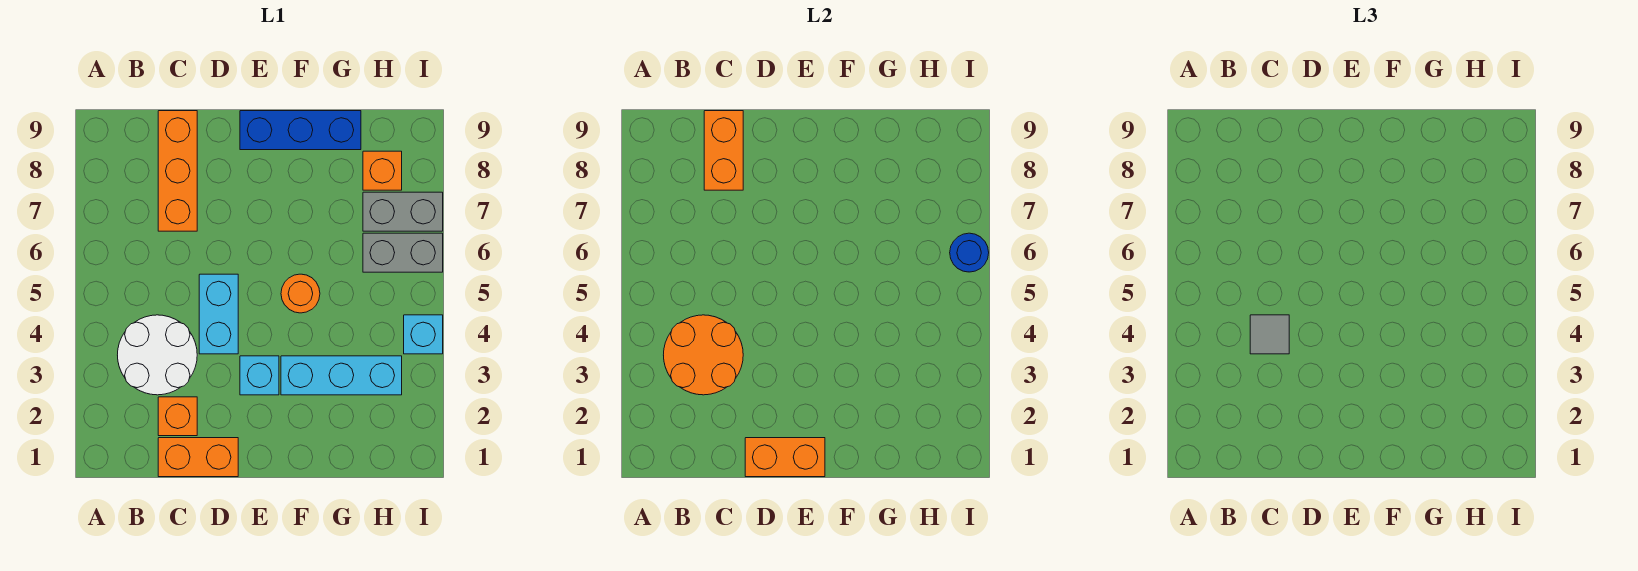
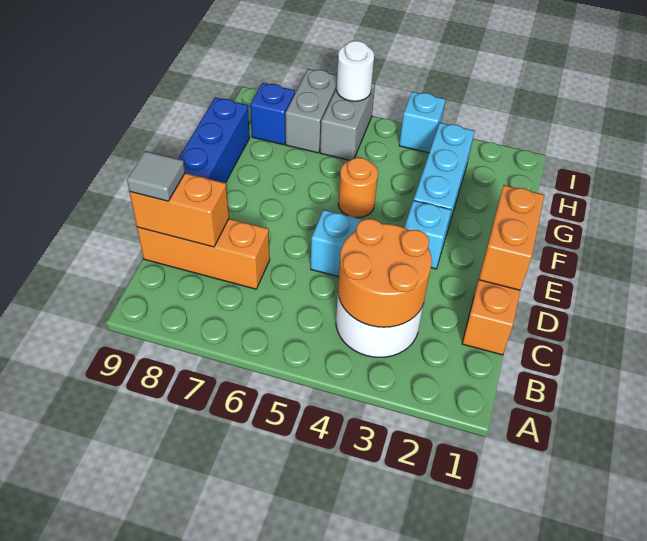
orange brick C2 level 1 -> none
grey tile C4 level 3 -> grey tile C9 level 3
orange brick H8 level 1 -> blue brick H8 level 1
blue round brick I6 level 2 -> white round brick I6 level 2

